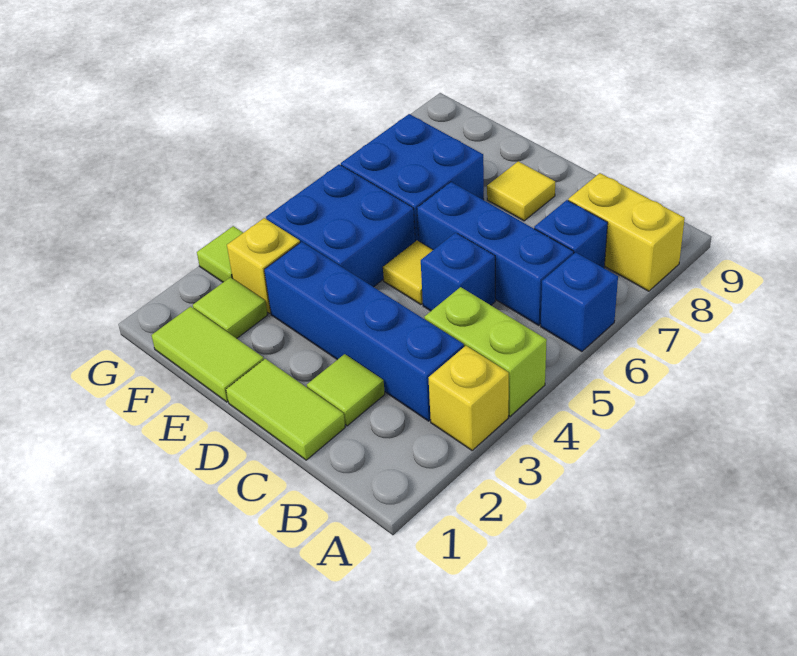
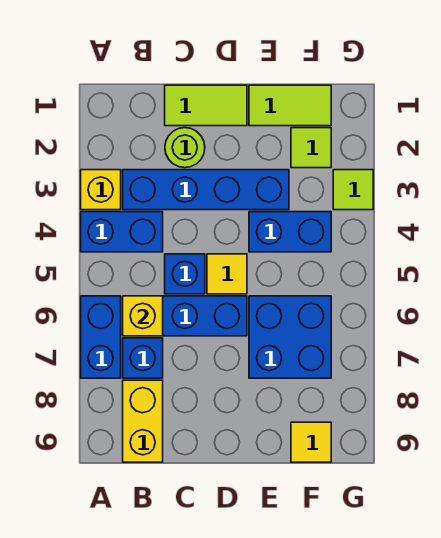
lime brick A4:B4 level 1 -> blue brick A4:B4 level 1
blue brick A6 level 1 -> blue brick A6:A7 level 1
yellow brick A8:B8 level 1 -> yellow brick B8:B9 level 1
lime tile C2 level 1 -> lime round brick C2 level 1
yellow tile D8 level 1 -> yellow tile F9 level 1
blue brick E4:F5 level 1 -> blue brick E4:F4 level 1
yellow brick F3 level 1 -> yellow brick B6 level 2

